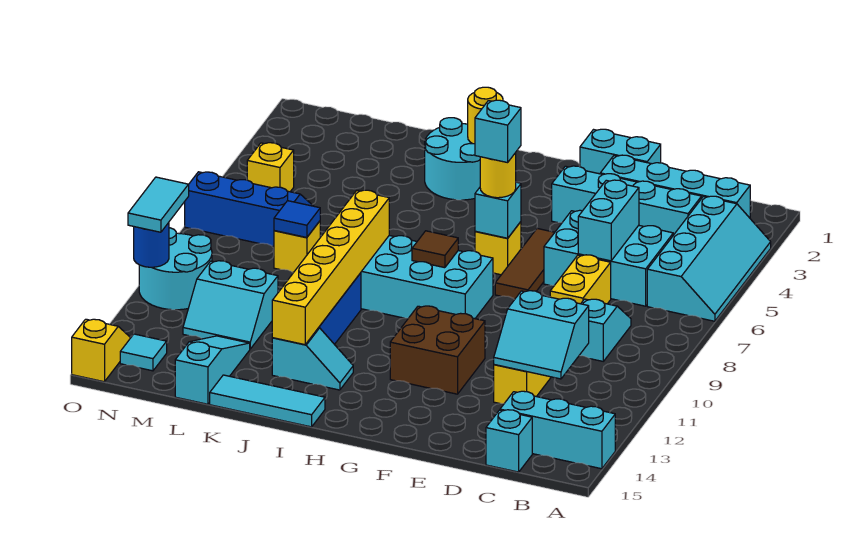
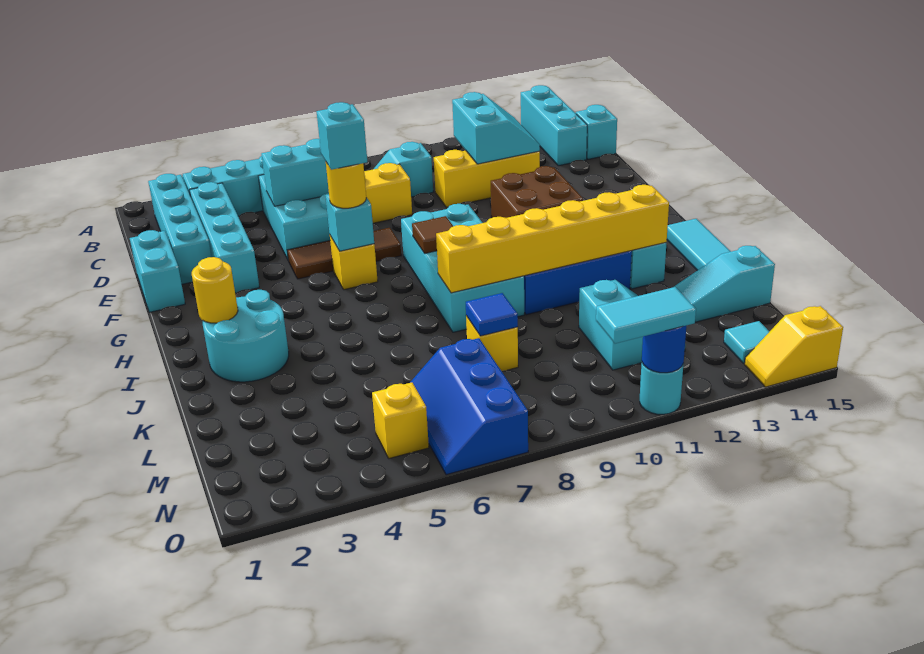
cyan round brick N10:O11 level 1 -> cyan round brick O11 level 1

